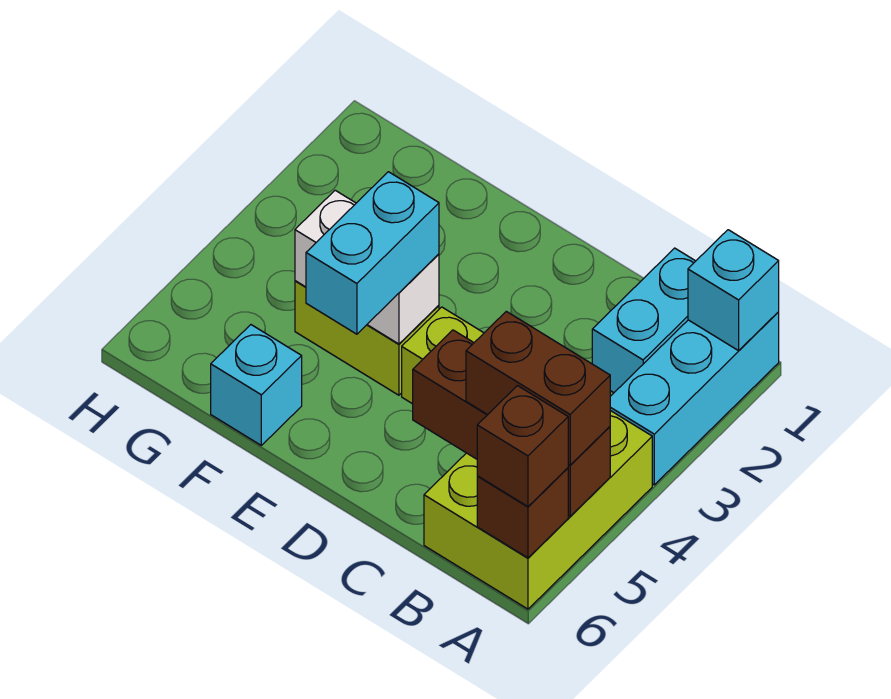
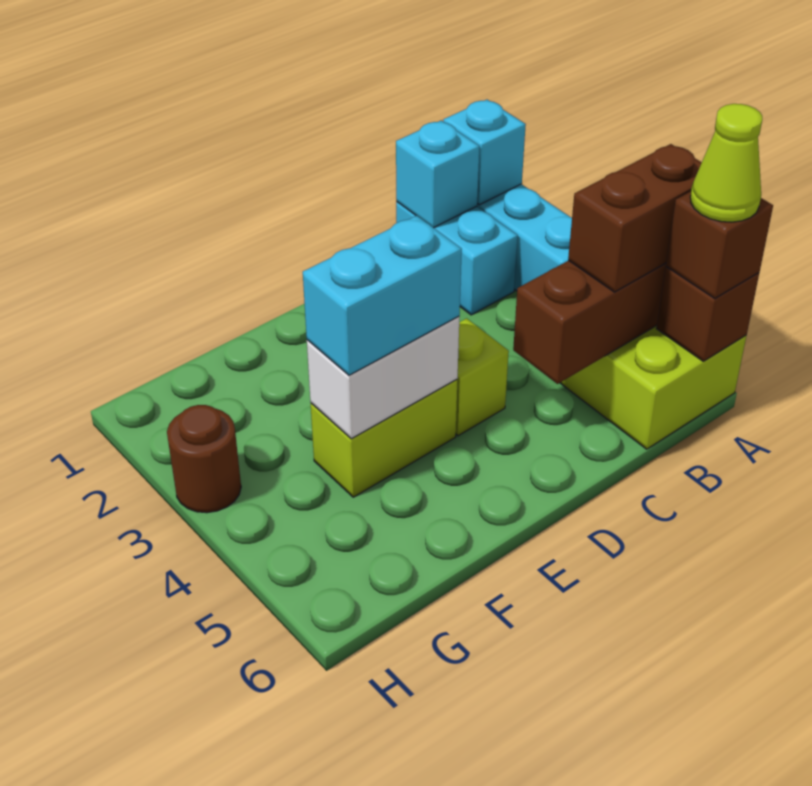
none -> lime cone A6 level 4
cyan brick E4:E5 level 3 -> cyan brick E4:F4 level 3
cyan brick F6 level 1 -> cyan brick B1 level 2
none -> brown round brick H3 level 1

